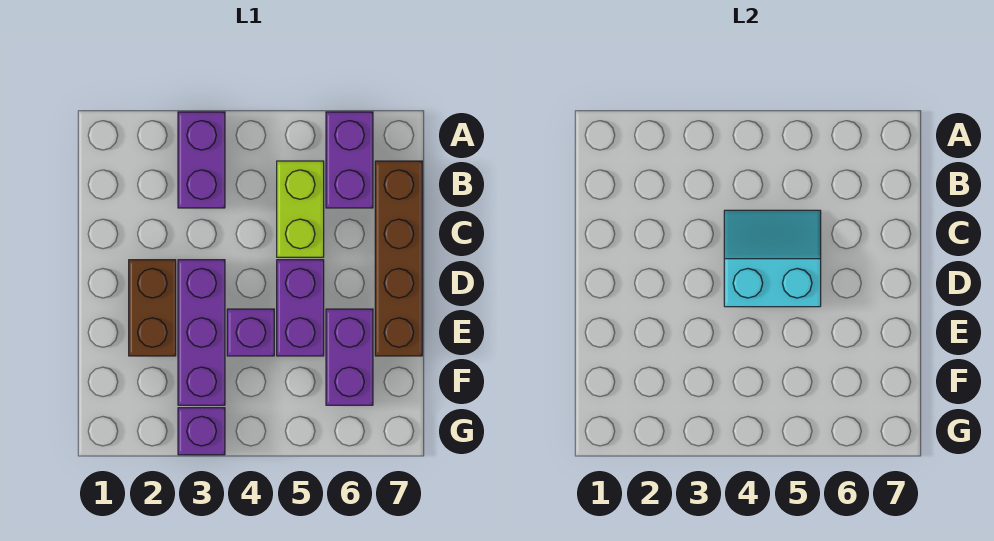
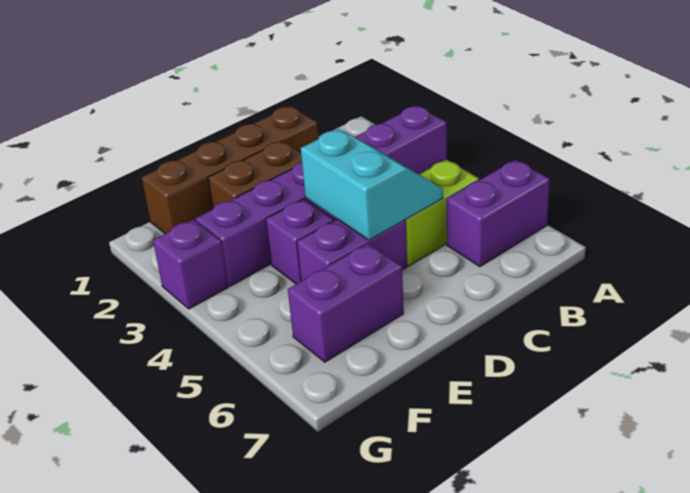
brown brick B7:E7 level 1 -> brown brick C1:F1 level 1

